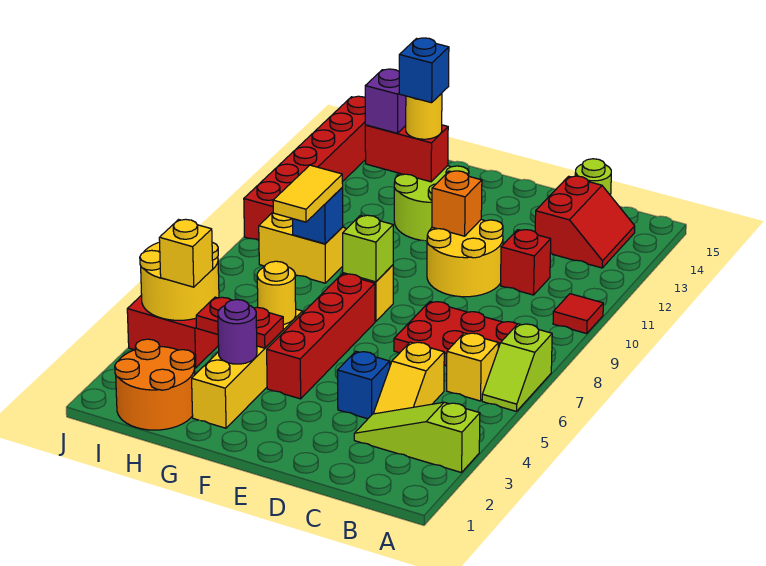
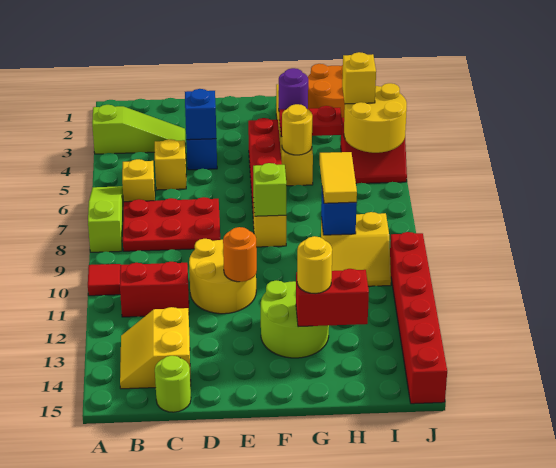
lime slope A6:A7 level 1 top 7 -> lime slope A6:A8 level 1 top 8
red slope B13:C14 level 1 top C -> yellow slope B13:C14 level 1 top C
red brick C11 level 1 -> red brick B11:C11 level 1
orange brick E11 level 2 -> orange round brick E11 level 2
blue brick G13 level 4 -> blue brick D4 level 2
purple brick H13 level 3 -> none

